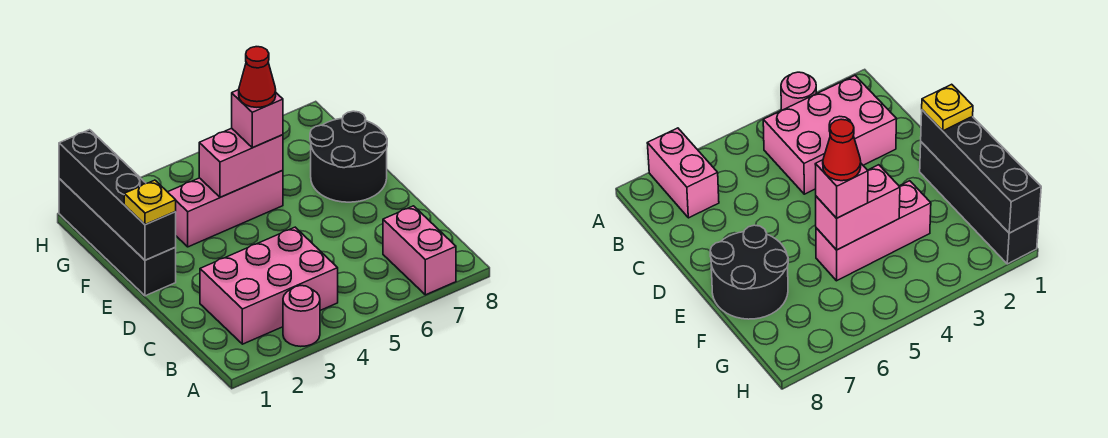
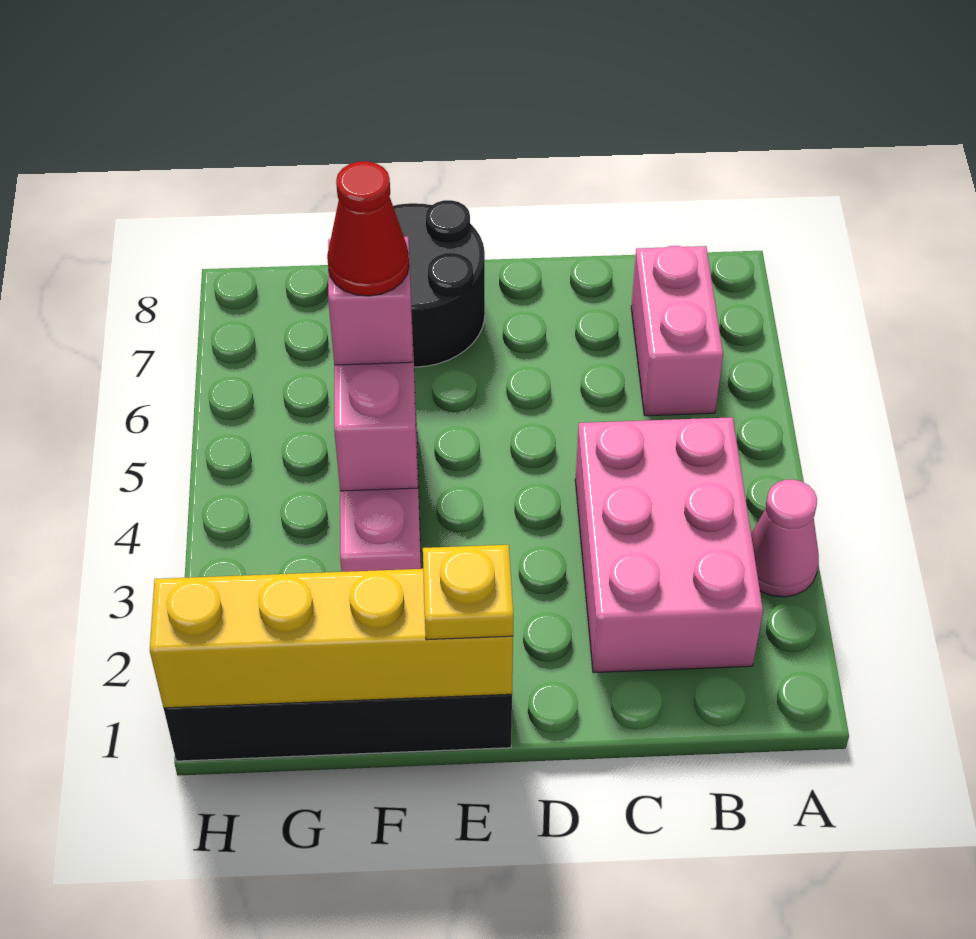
pink round brick A3 level 1 -> pink cone A3 level 1
pink brick A7:B7 level 1 -> pink brick B6:B7 level 1
black brick E1:H1 level 2 -> yellow brick E1:H1 level 2

